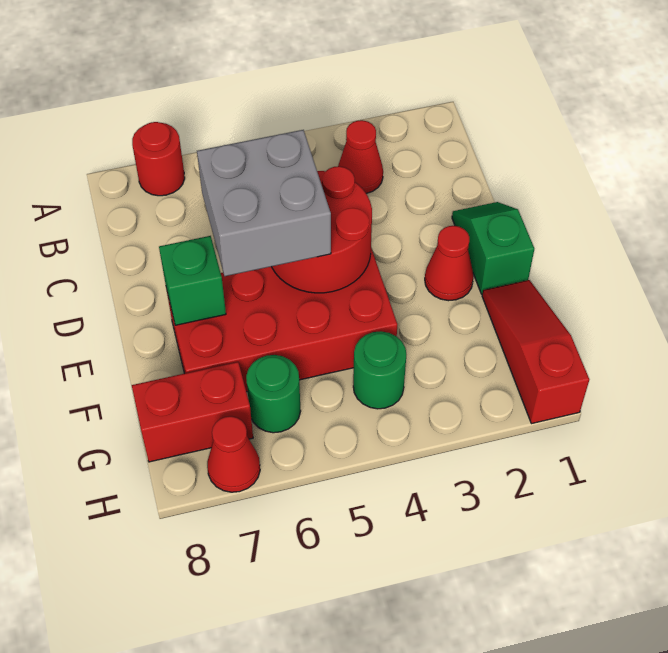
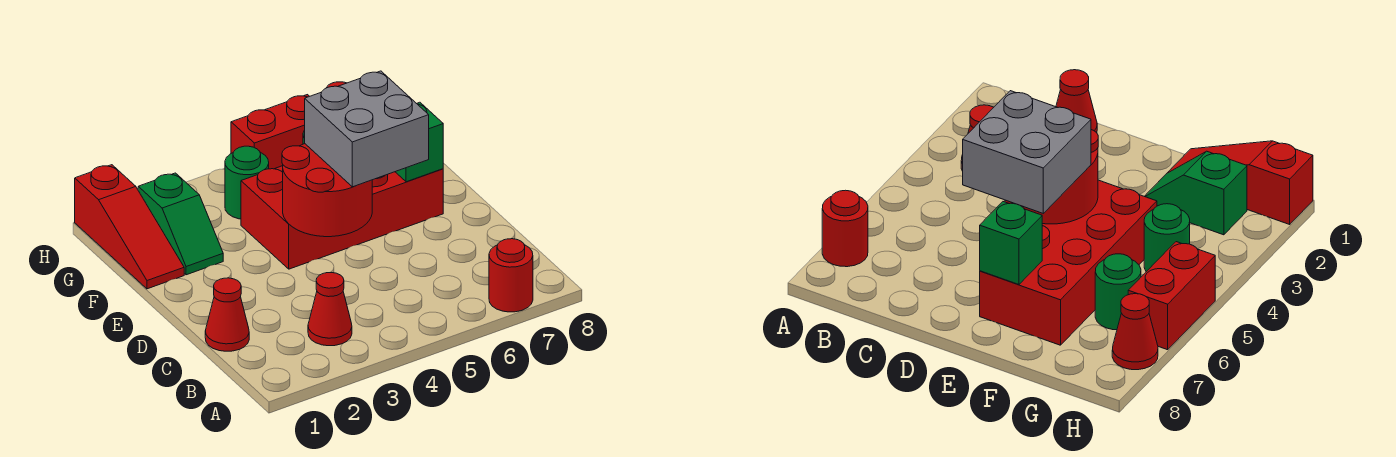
green slope D1:E1 level 1 top E -> green slope F2:G2 level 1 top G
red cone E2 level 1 -> red cone C1 level 1
red brick G7:G8 level 1 -> red brick H5:H6 level 1

